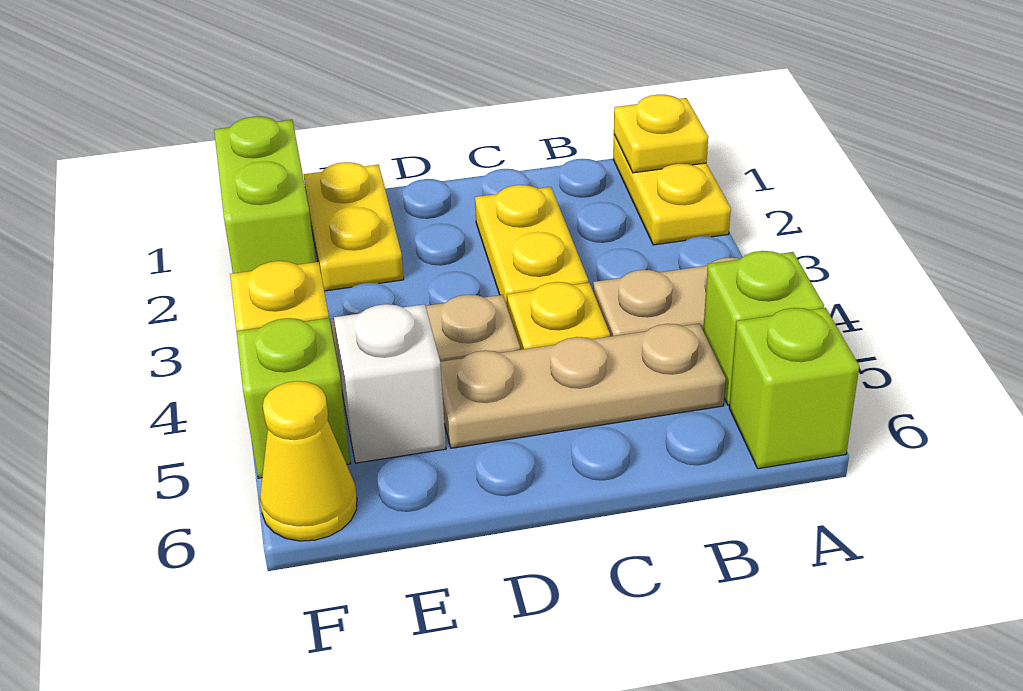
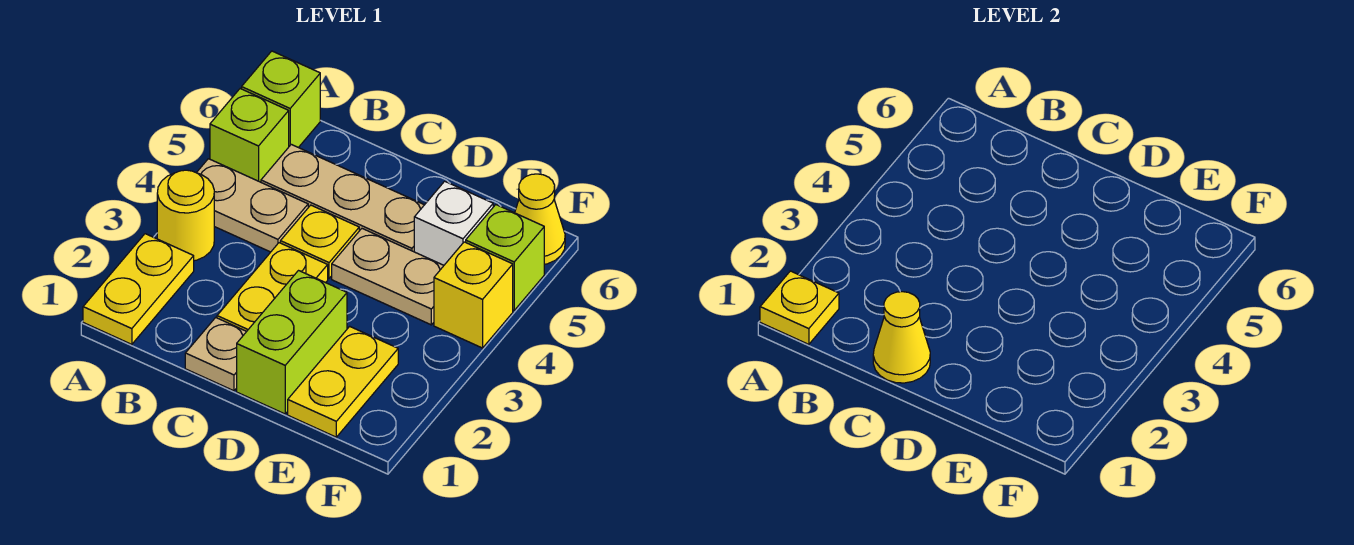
none -> yellow round brick A3 level 1
none -> tan plate C1 level 1
none -> yellow cone C1 level 2
lime brick F1:F2 level 1 -> lime brick D1:D2 level 1

